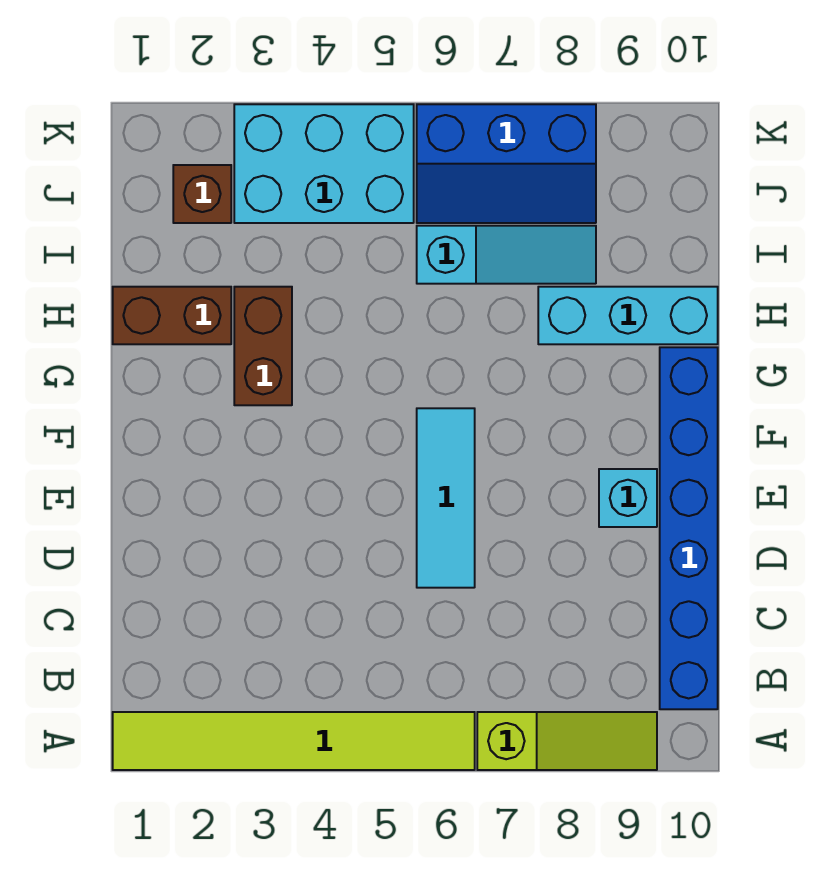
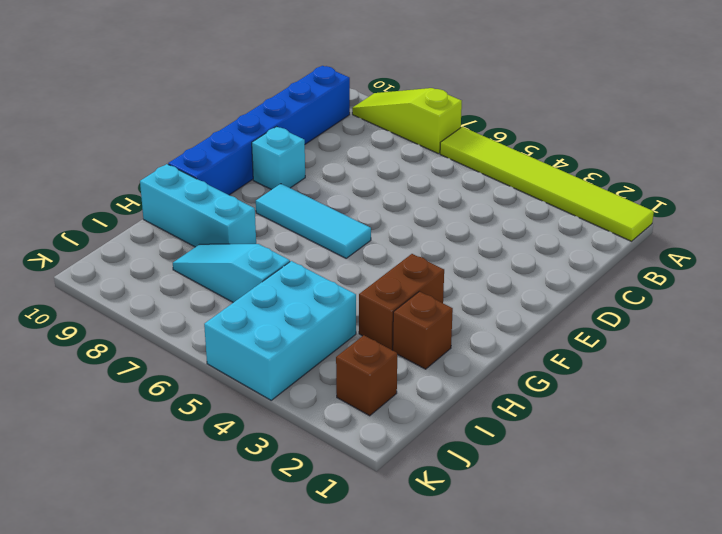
cyan tile D6:F6 level 1 -> cyan tile F6:F8 level 1
brown brick H1:H2 level 1 -> brown brick H2 level 1
cyan brick J3:K5 level 1 -> cyan brick I4:K5 level 1
blue slope J6:K8 level 1 top K -> none

